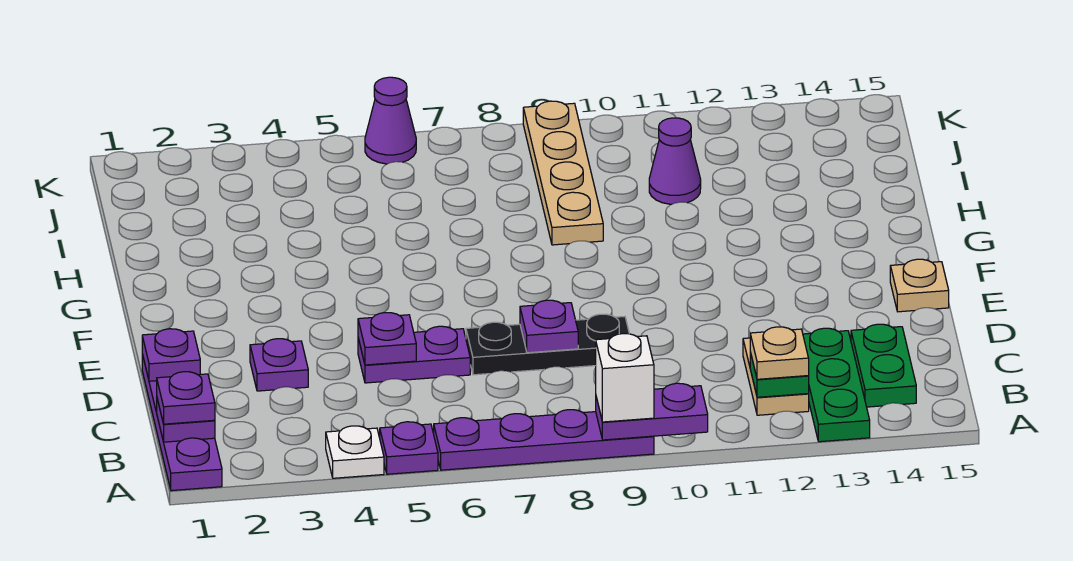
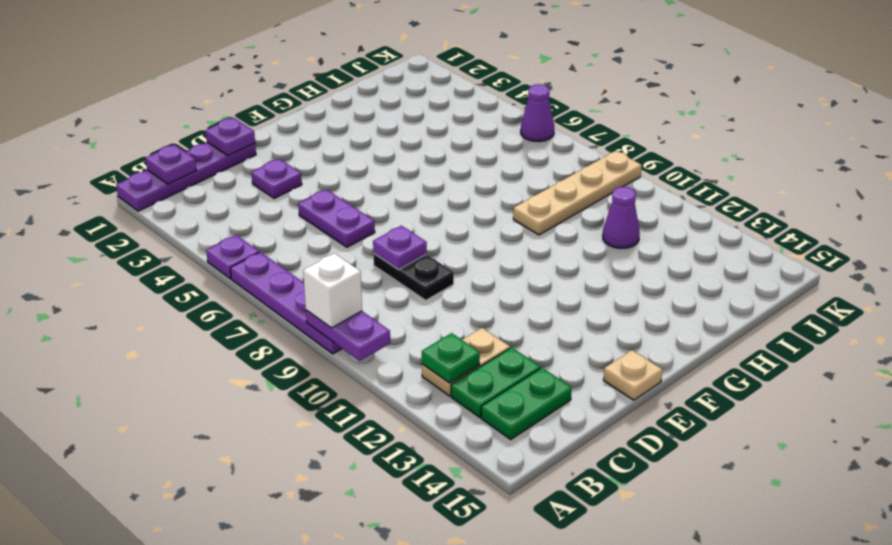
white plate A4 level 1 -> none
green plate A13:C13 level 1 -> green plate B13:C13 level 1
purple plate B1 level 3 -> none
tan plate B12 level 3 -> none
purple plate D5 level 2 -> none
black plate D7:D9 level 1 -> black plate D8:D9 level 1

